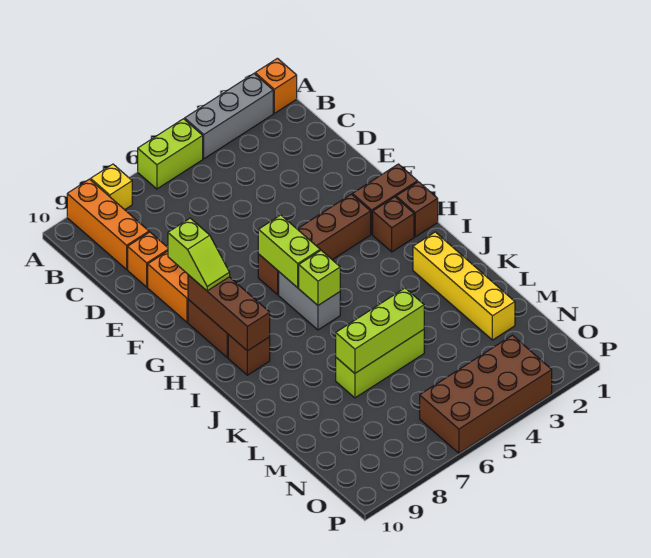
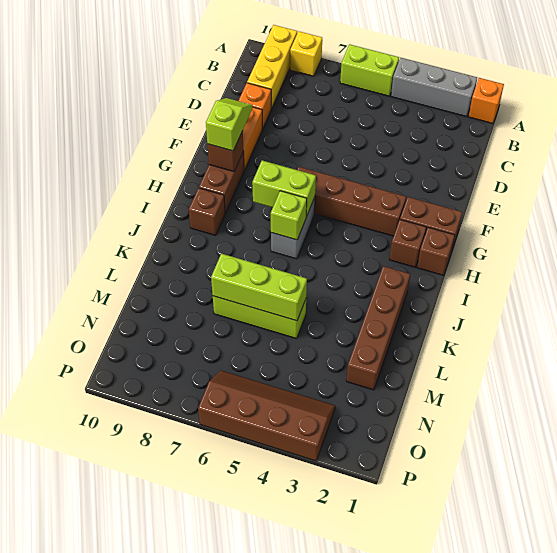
orange brick A9:C9 level 1 -> yellow brick A9:C9 level 1
lime slope F9:G9 level 3 top F -> lime slope F9:G9 level 3 top G
lime brick G6:H6 level 2 -> lime brick H6:H7 level 2
brown brick G9:I9 level 2 -> brown brick G9 level 2
yellow brick J2:M2 level 1 -> brown brick J2:M2 level 1
brown brick O3:P6 level 1 -> brown slope O3:P6 level 1 top P

